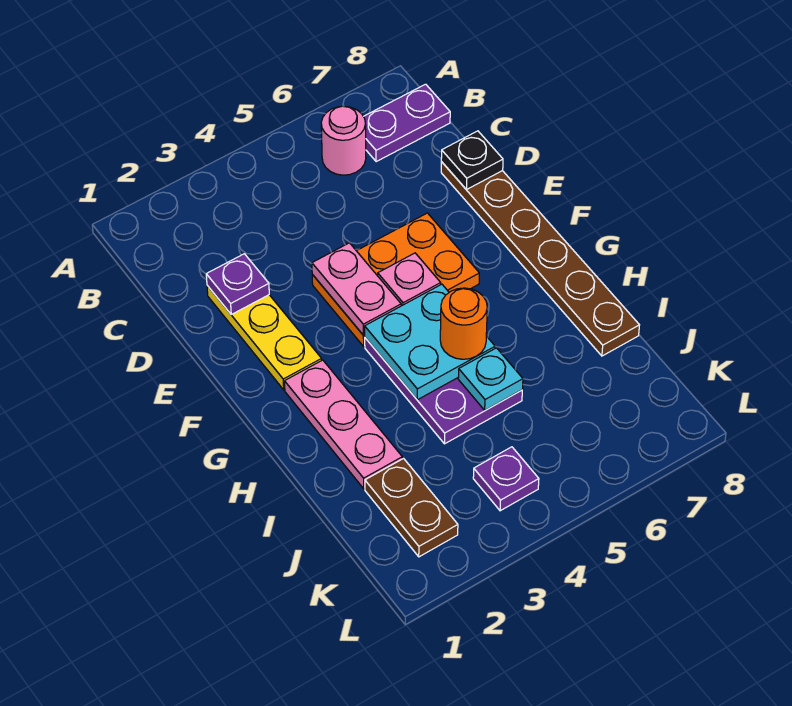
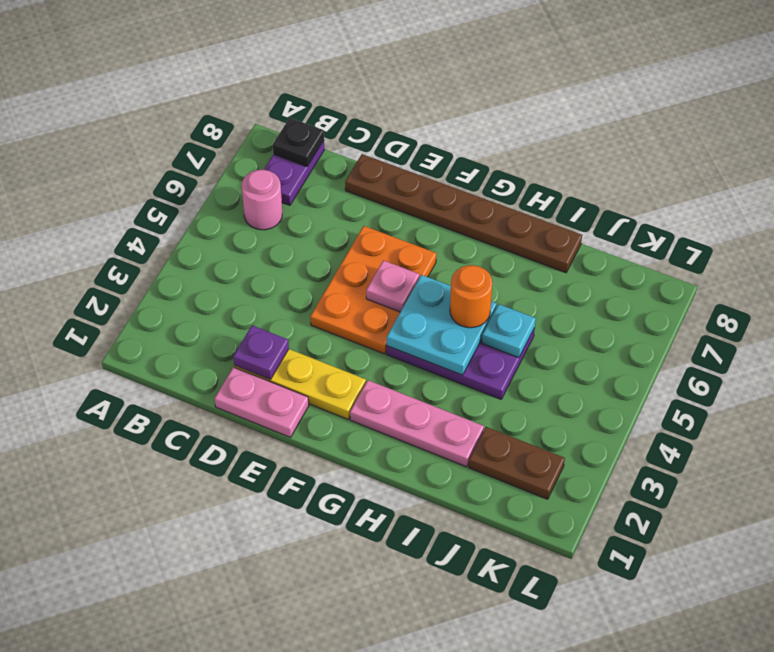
black plate D8 level 2 -> black plate B8 level 2
pink plate E4:F4 level 2 -> pink plate D1:E1 level 1
purple plate K4 level 1 -> none

